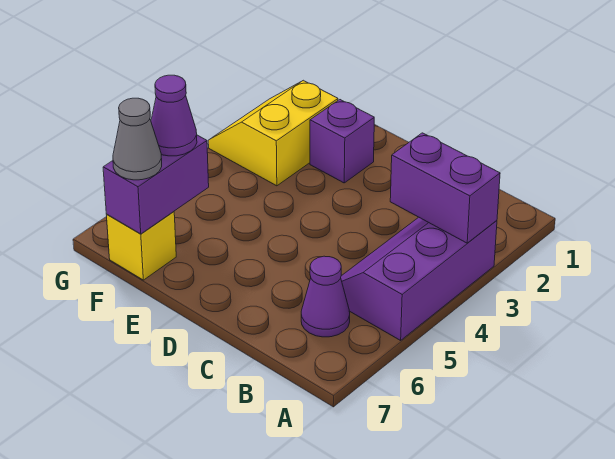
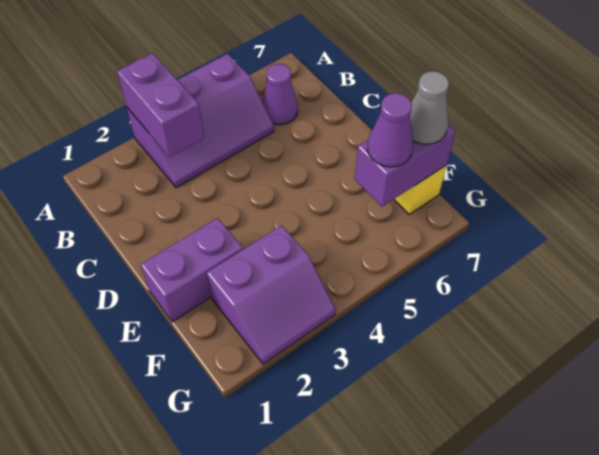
purple brick E2 level 1 -> purple brick E1:E2 level 1
yellow slope F2:G3 level 1 top F -> purple slope F2:G3 level 1 top F

